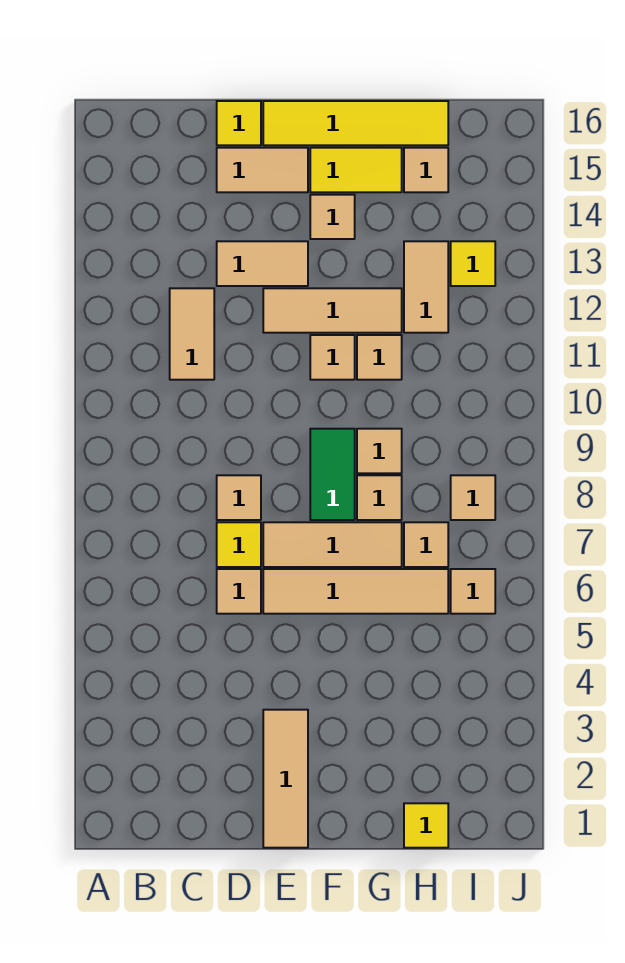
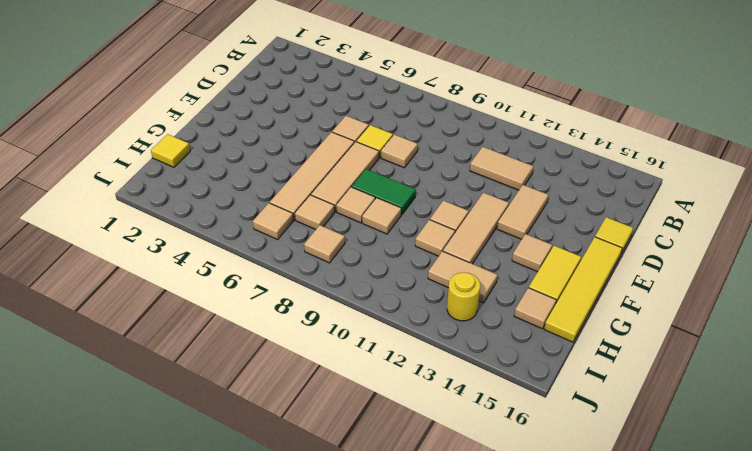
tan tile D15:E15 level 1 -> none
tan tile E1:E3 level 1 -> none
yellow tile I13 level 1 -> yellow round brick I13 level 1

